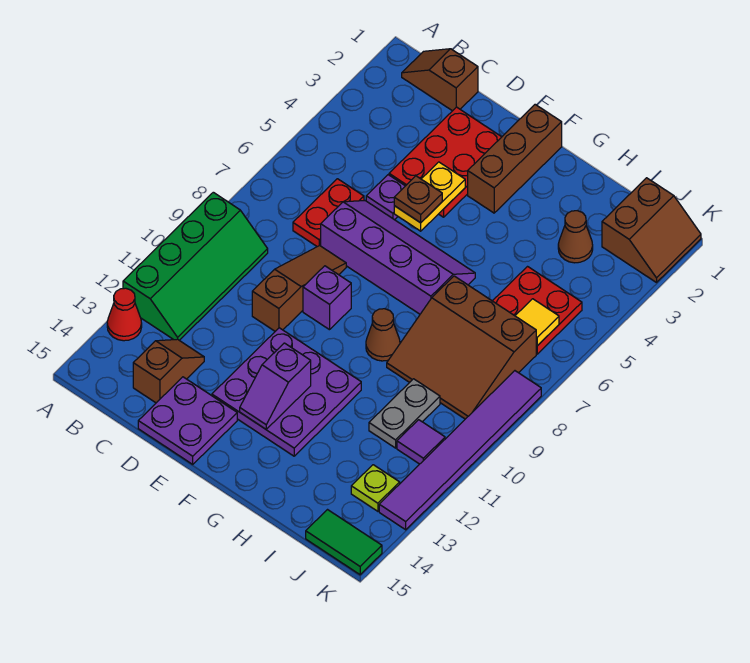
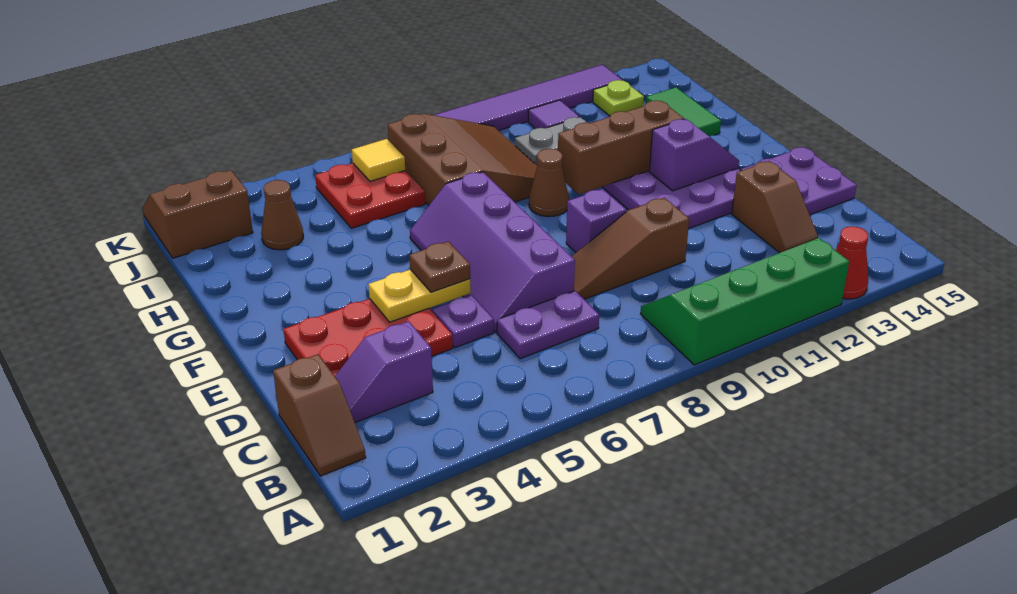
none -> purple slope C2:C3 level 1 top 3
red plate C6:C7 level 1 -> purple plate C6:C7 level 1
brown slope C13:C14 level 1 top 14 -> brown slope C13:D13 level 1 top D
brown brick F1:F3 level 1 -> brown brick G10:G12 level 2
green tile J15:K15 level 1 -> green tile H14:I14 level 1

